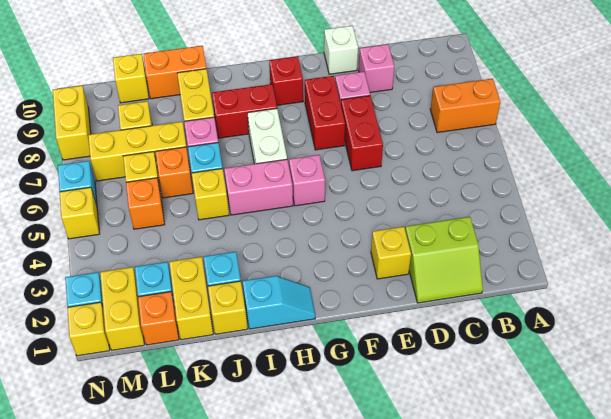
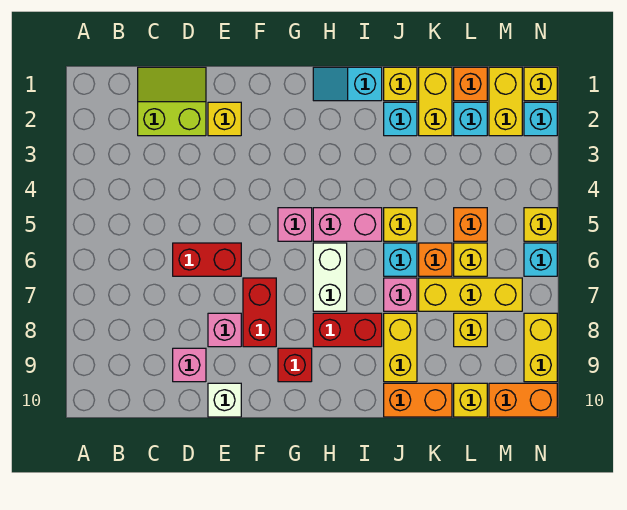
orange brick A7:B7 level 1 -> orange brick M10:N10 level 1
red brick E6:E7 level 1 -> red brick D6:E6 level 1

